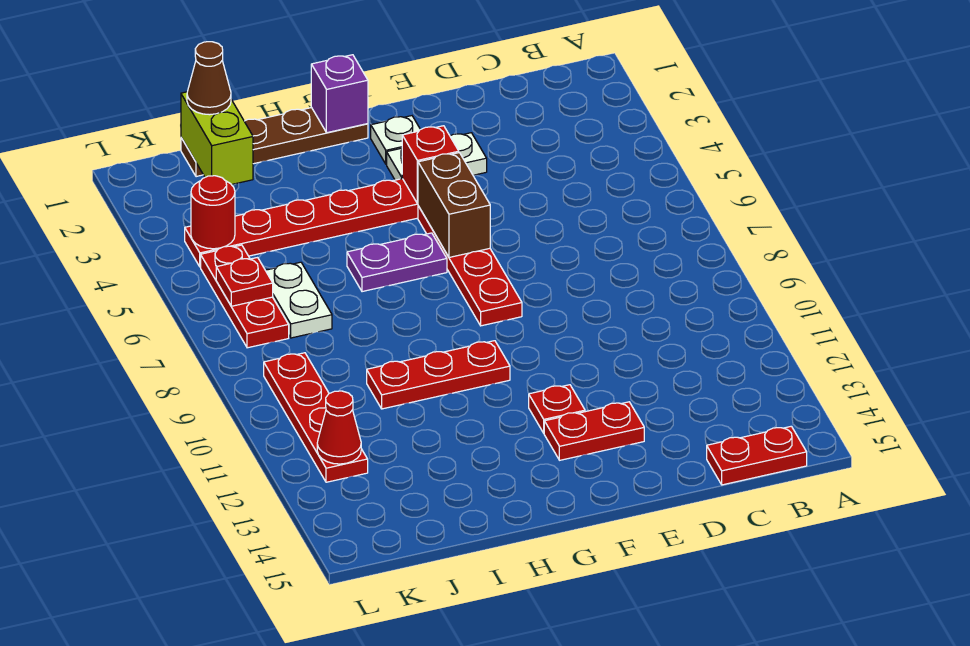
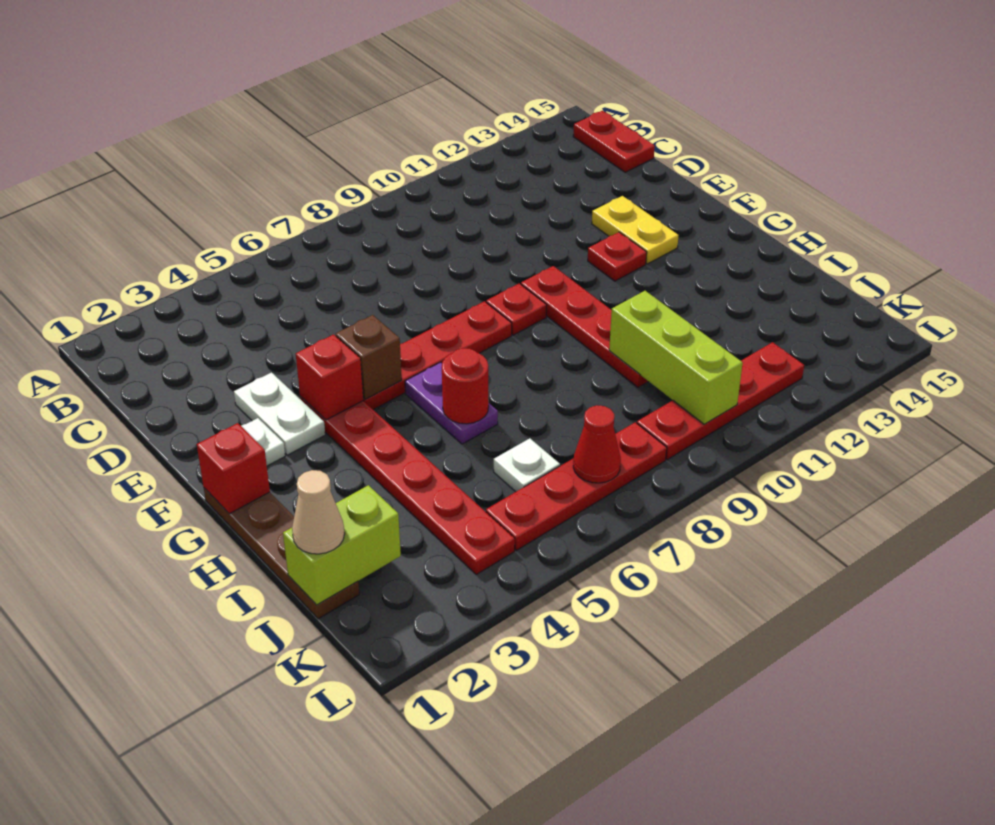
red plate E13:F13 level 1 -> yellow plate E13:F13 level 1
brown brick F5:F6 level 2 -> brown brick F5 level 2
purple brick G1 level 2 -> red brick G1 level 2
red plate G10:I10 level 1 -> red plate F10:I10 level 1
none -> lime brick I10:K10 level 2
brown cone J1 level 3 -> tan cone J1 level 3
white plate J6:J7 level 1 -> white plate J6 level 1
red round brick K4 level 2 -> red round brick H6 level 2
red plate K5:K7 level 1 -> red plate K5:K8 level 1
red plate K6 level 2 -> red plate F9 level 1
red cone K12 level 2 -> red cone K7 level 2

